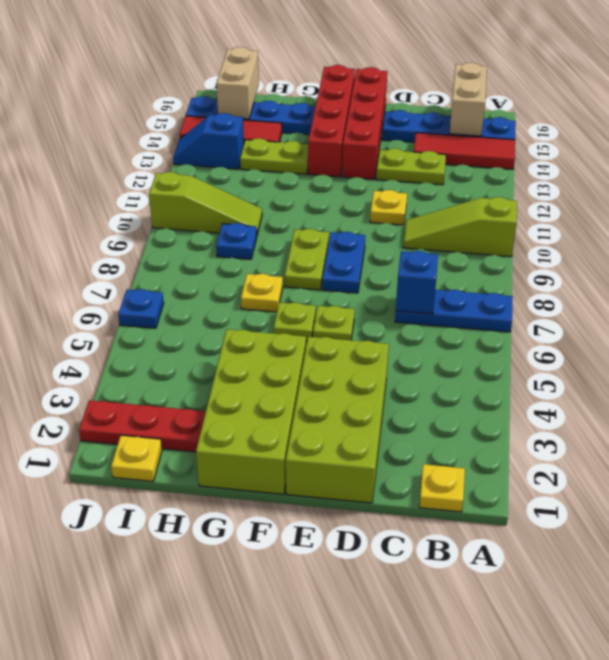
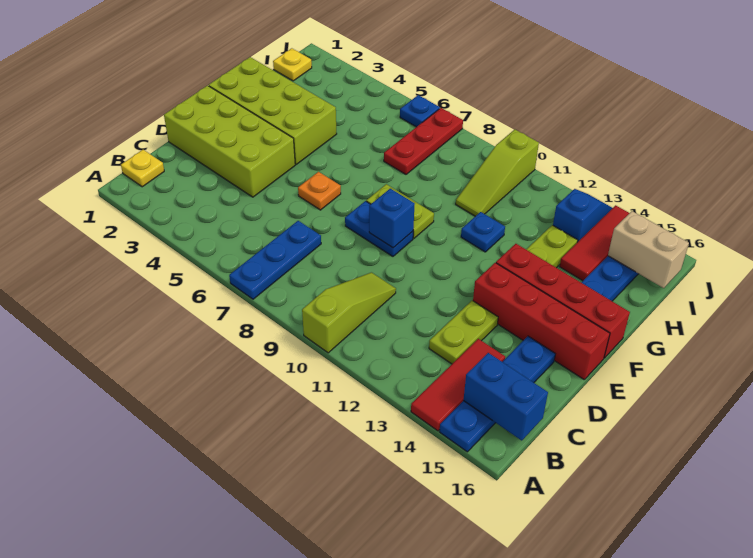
tan brick B15:B16 level 2 -> blue brick B15:B16 level 2
blue brick C7 level 2 -> blue brick E9 level 2
yellow plate D11 level 1 -> none
lime plate E6 level 1 -> orange plate E6 level 1
lime plate F6 level 1 -> none
yellow plate G7 level 1 -> none
red plate H2:J2 level 1 -> red plate H7:J7 level 1
blue plate H9 level 1 -> blue plate G11 level 1

